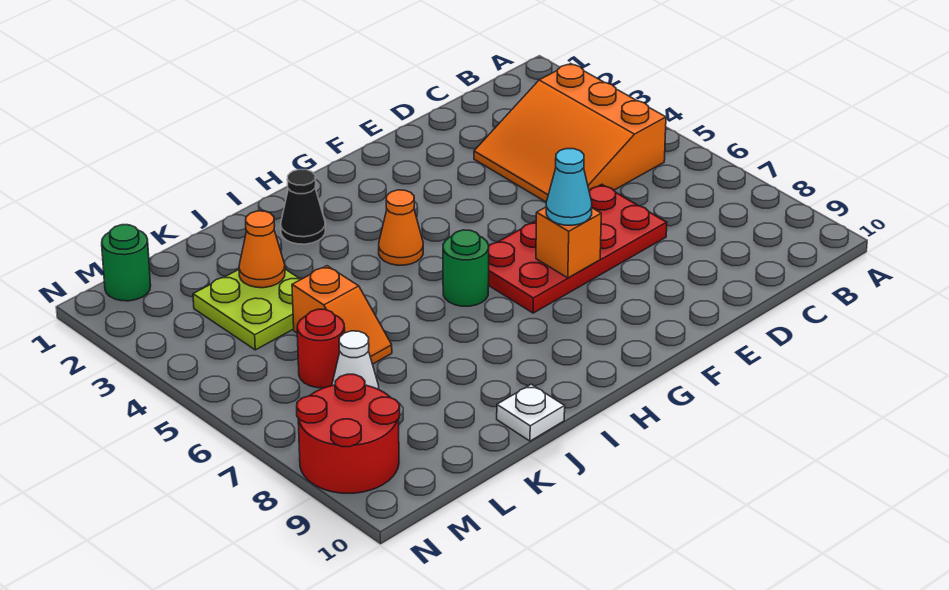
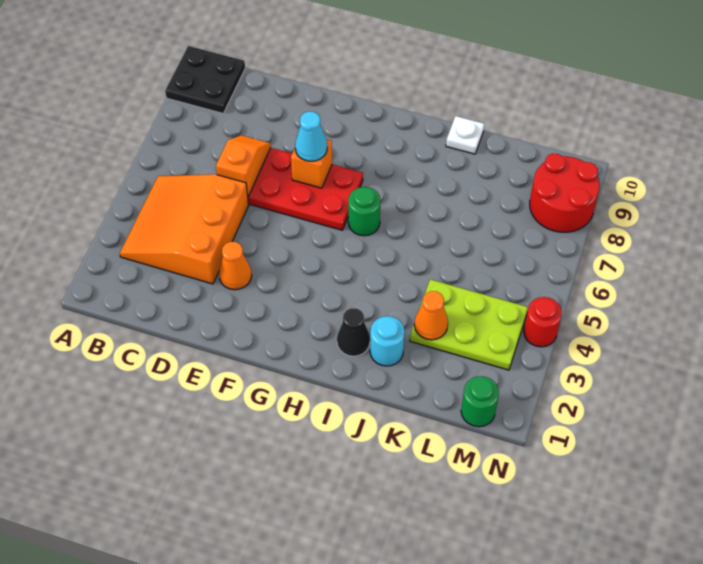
none -> black plate A9:B10 level 1
orange slope B3:D5 level 1 top B -> orange slope B3:D5 level 1 top D
orange cone H4 level 1 -> orange cone E3 level 1
none -> cyan round brick J2 level 1
lime plate K3:L4 level 1 -> lime plate K3:M4 level 1
orange slope K5:K6 level 1 top 5 -> orange slope D6:D7 level 2 top 6
red round brick L6 level 1 -> red round brick N4 level 1
white cone L7 level 1 -> none

